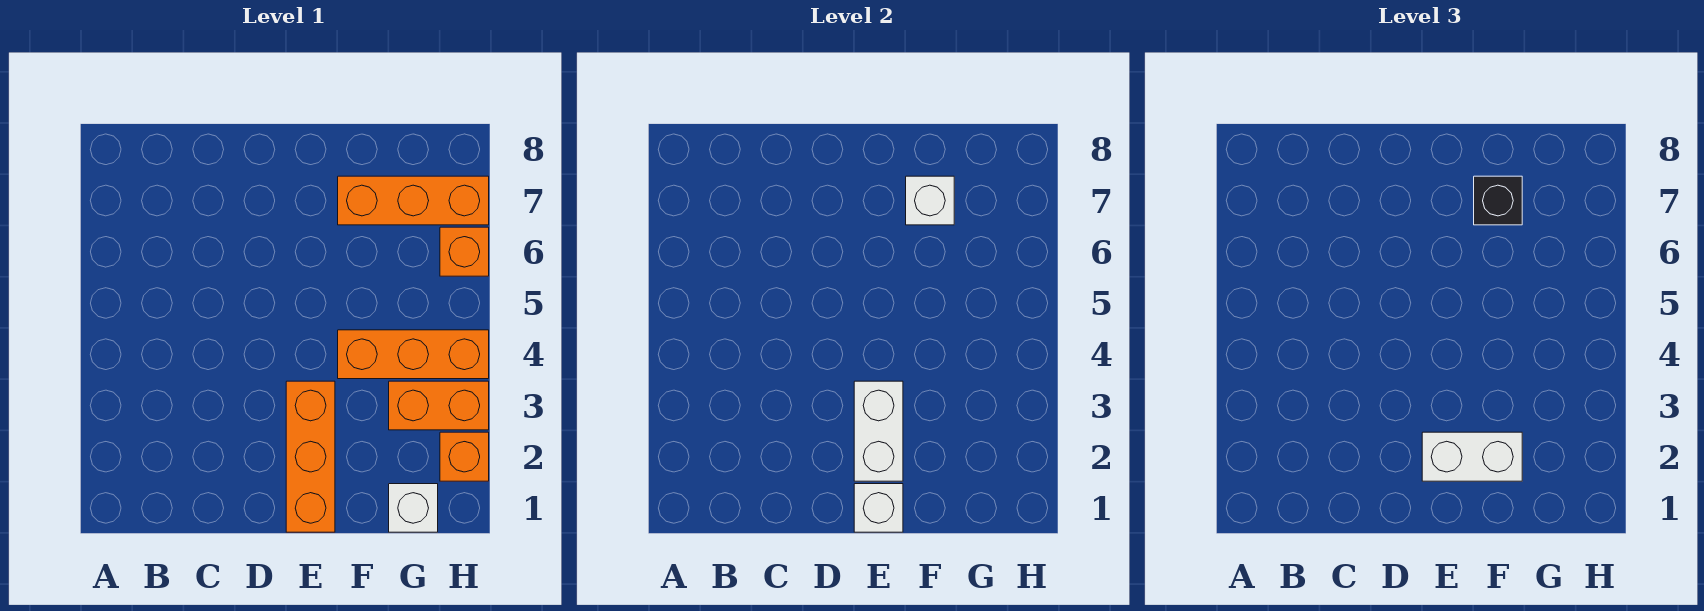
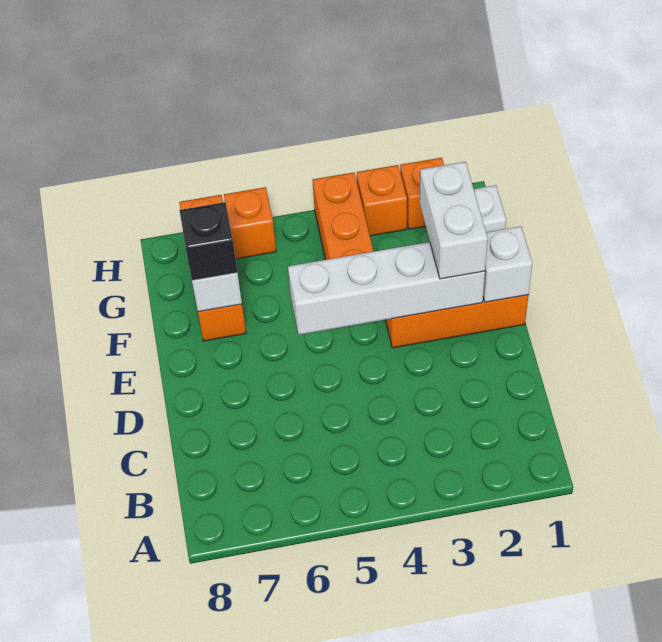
white brick E2:E3 level 2 -> white brick E2:E5 level 2
orange brick G3:H3 level 1 -> orange brick H3 level 1

